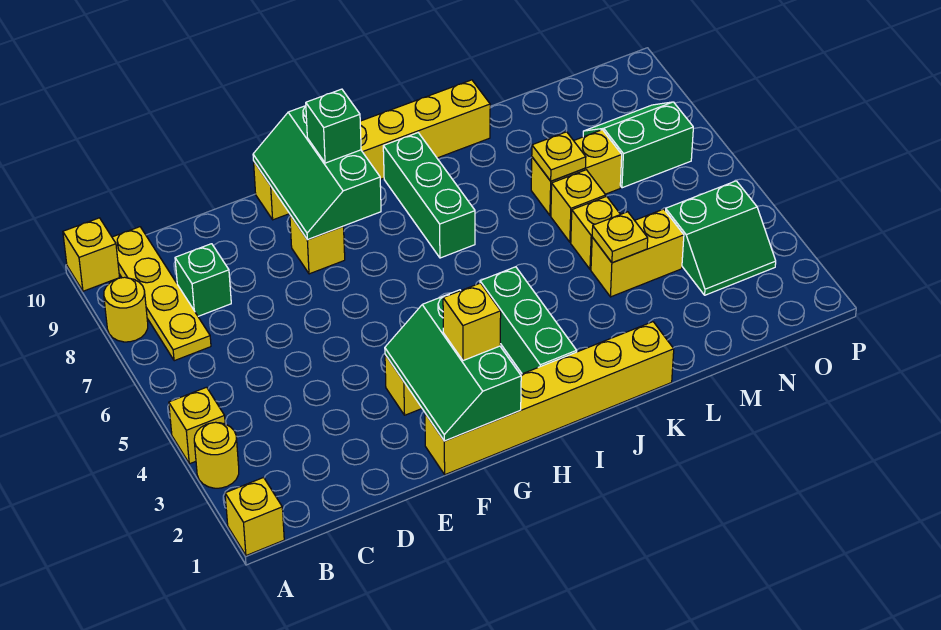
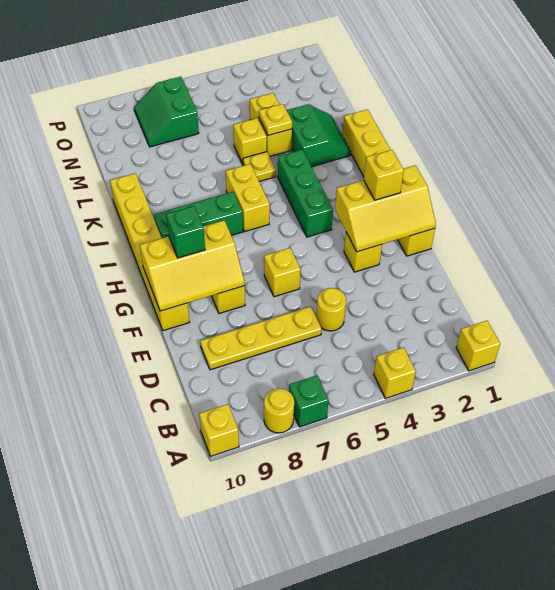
yellow round brick A3 level 1 -> yellow round brick D5 level 1
yellow plate B7:B10 level 1 -> yellow plate D6:D9 level 1
green brick C8 level 1 -> green brick A7 level 1
green slope F1:G3 level 2 top G -> yellow slope F1:G3 level 2 top G
green slope F8:G10 level 2 top G -> yellow slope F8:G10 level 2 top G
green brick I2:I4 level 1 -> green brick H4:J4 level 1
yellow brick L6 level 1 -> yellow brick F6 level 1
yellow brick L7:M7 level 1 -> yellow brick I6:J6 level 1
yellow plate L7 level 2 -> yellow plate K5 level 1
green slope N3:O4 level 1 top 4 -> green slope K2:L3 level 1 top 3

